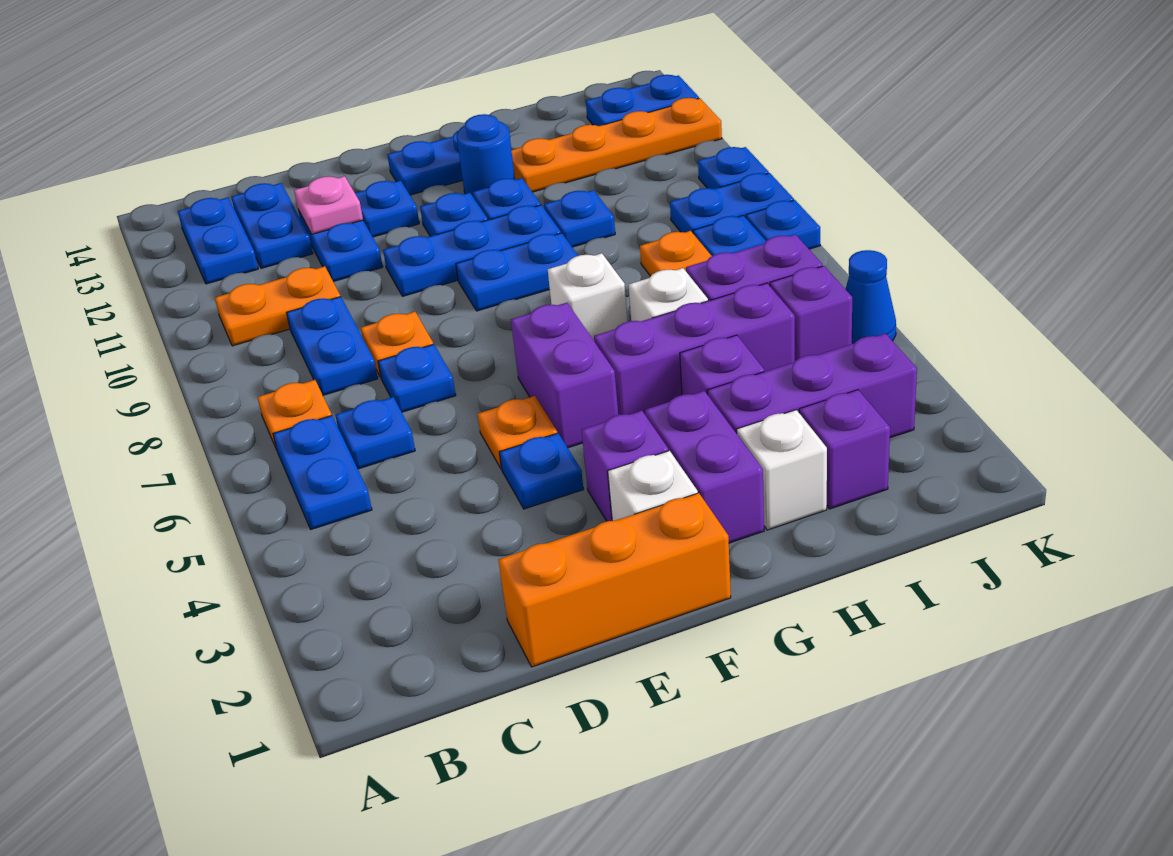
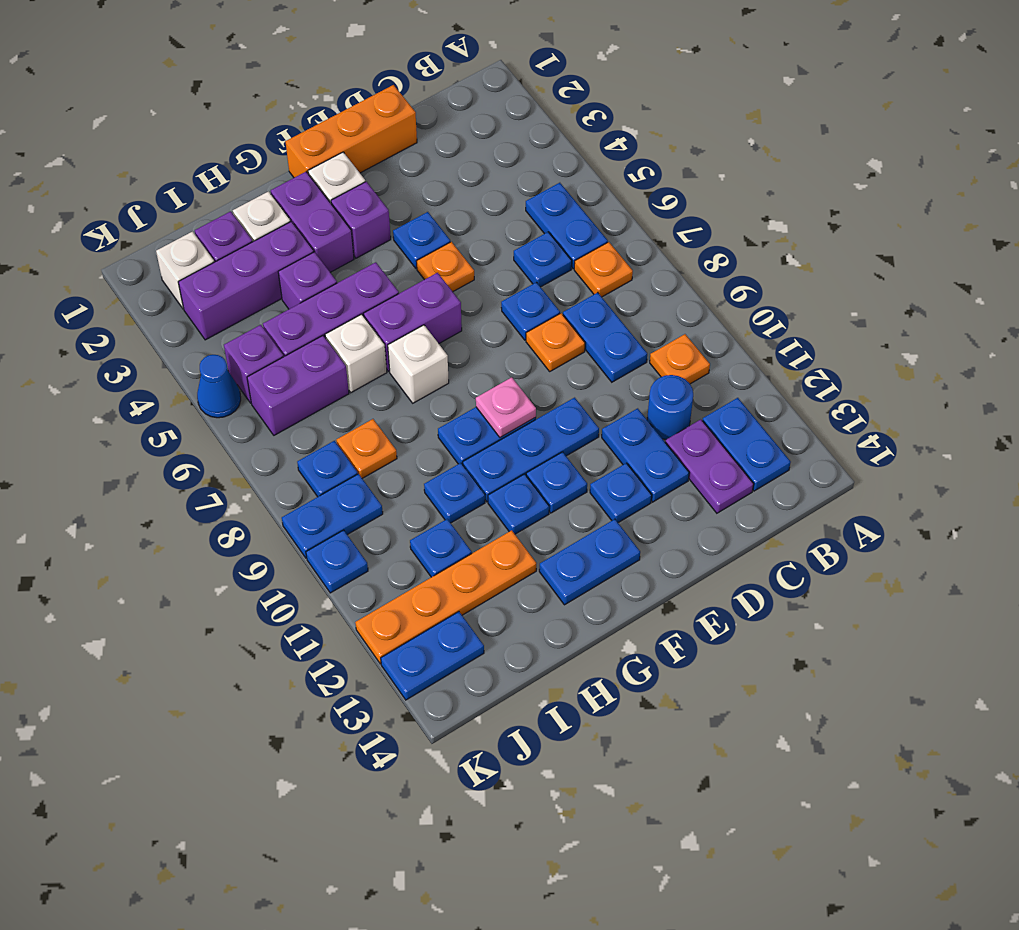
orange plate B10:C10 level 1 -> orange plate B10 level 1
blue plate C12:C13 level 1 -> purple plate C12:C13 level 1
pink plate D12 level 2 -> pink plate F9 level 2
purple brick F5:F6 level 1 -> purple brick F6:G6 level 1
blue round brick G12 level 1 -> blue round brick C11 level 1
none -> white brick J2 level 1
blue plate K8 level 1 -> blue plate I11 level 1

